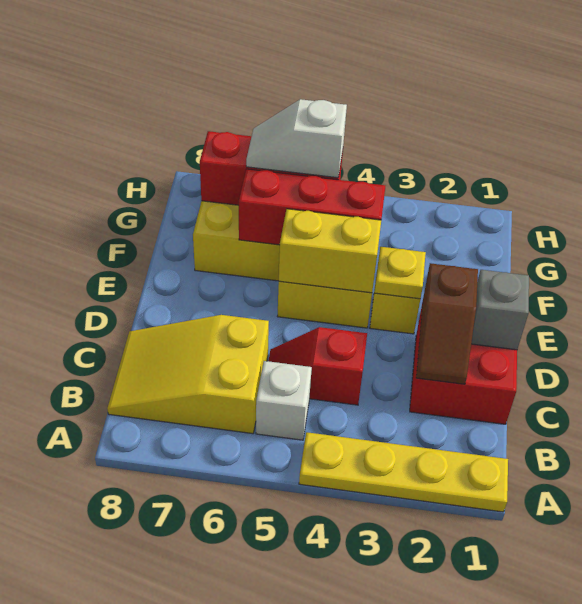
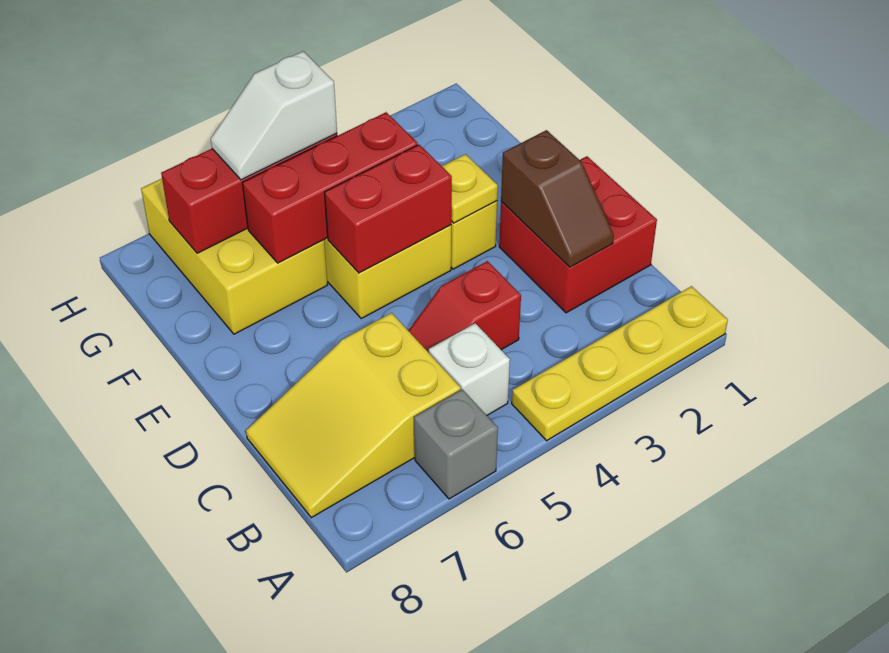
grey brick D1 level 2 -> grey brick A6 level 1
yellow brick E4:E5 level 2 -> red brick E4:E5 level 2

